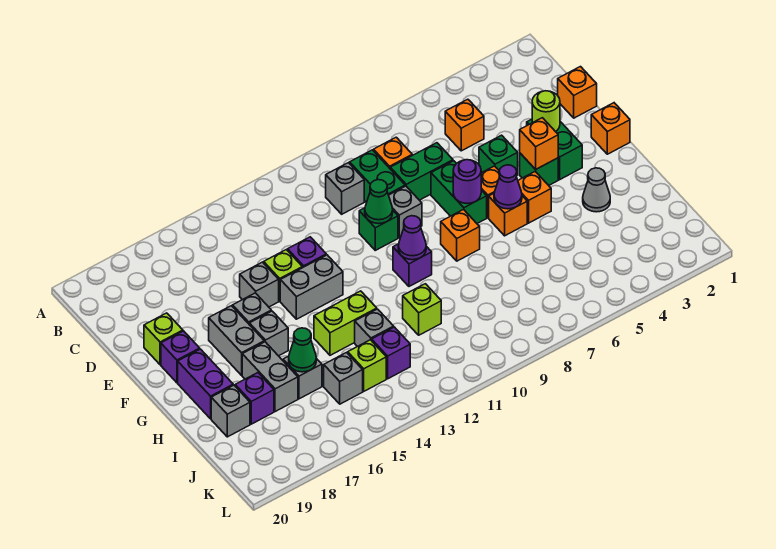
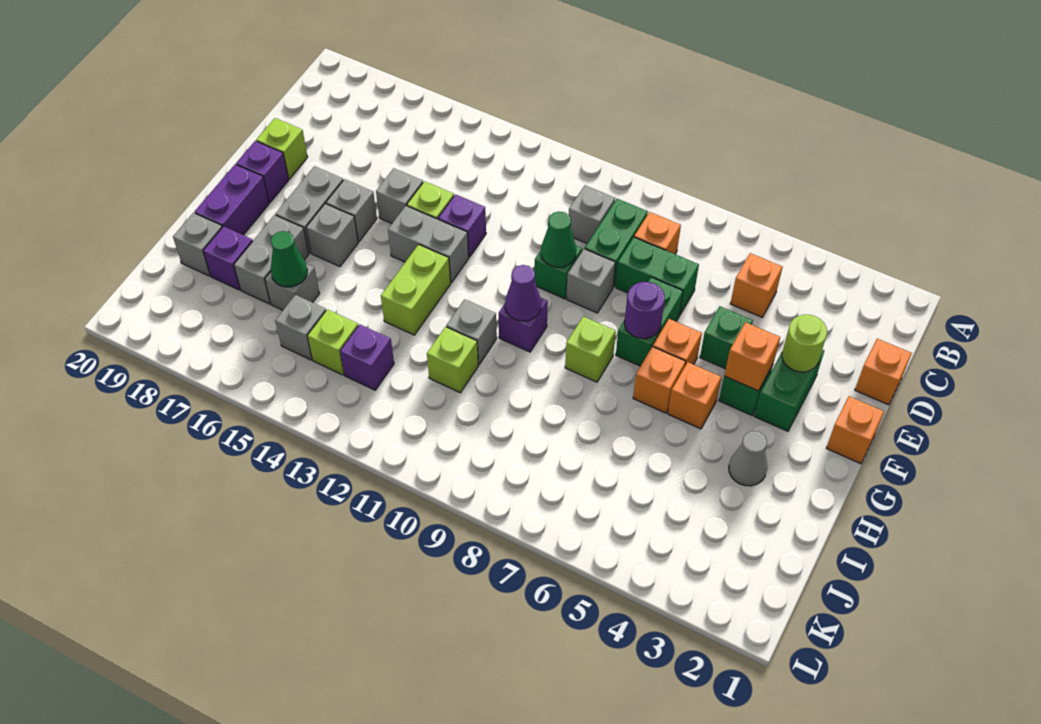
purple cone G6 level 2 -> none
orange brick G8 level 1 -> lime brick G8 level 1
lime brick H13:H14 level 1 -> lime brick G13:H13 level 1
grey brick I13 level 1 -> grey brick H11 level 1

